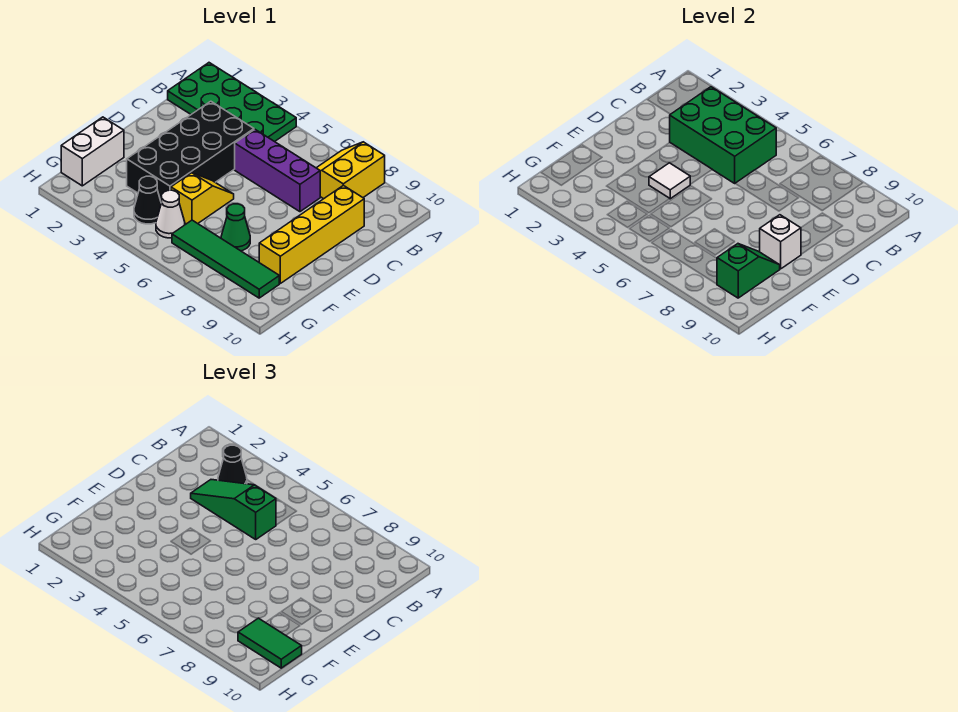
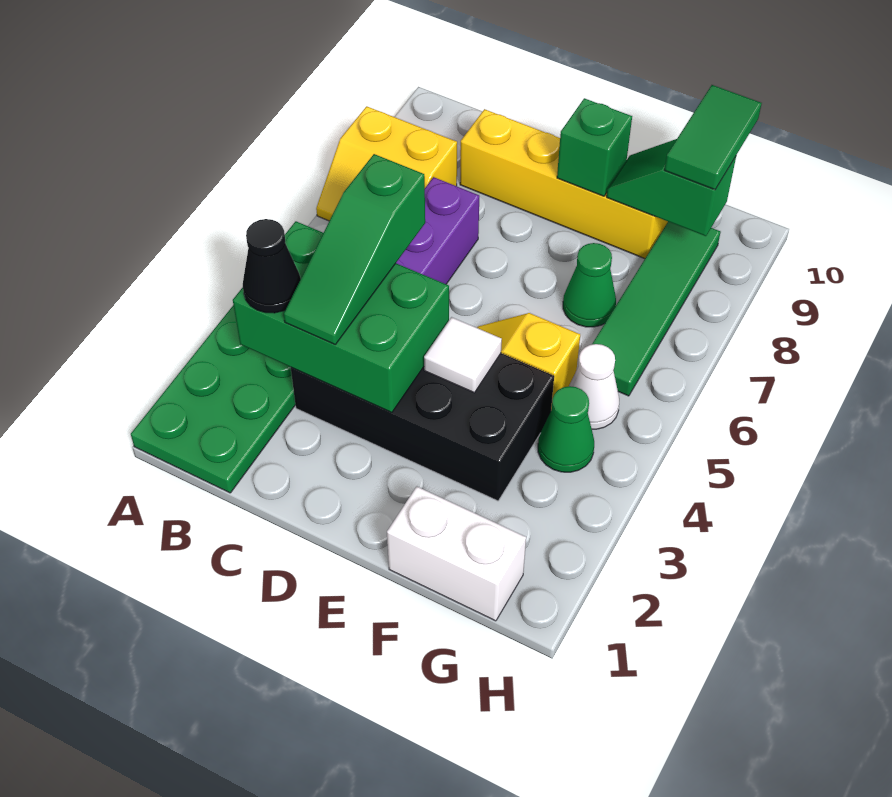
green brick B3:C5 level 2 -> green brick B3:D4 level 2
white brick E9 level 2 -> green brick E9 level 2
black cone G4 level 1 -> green cone G4 level 1

